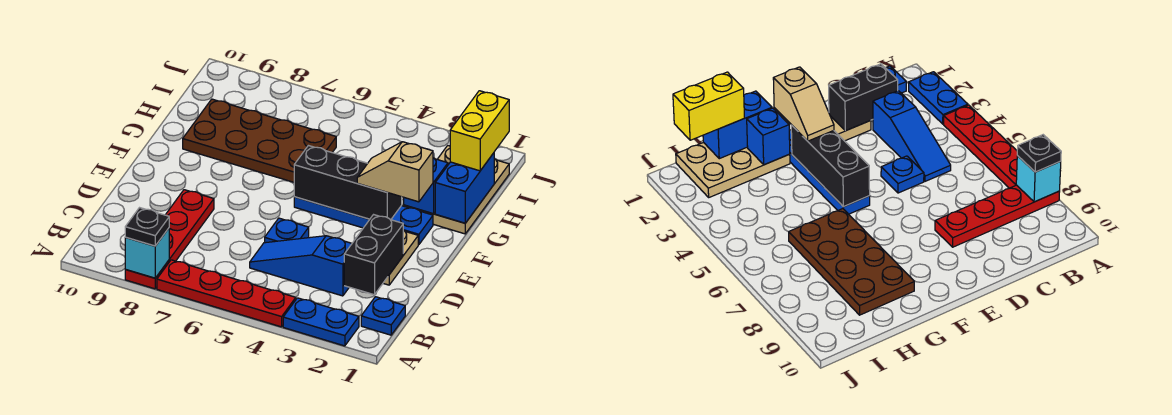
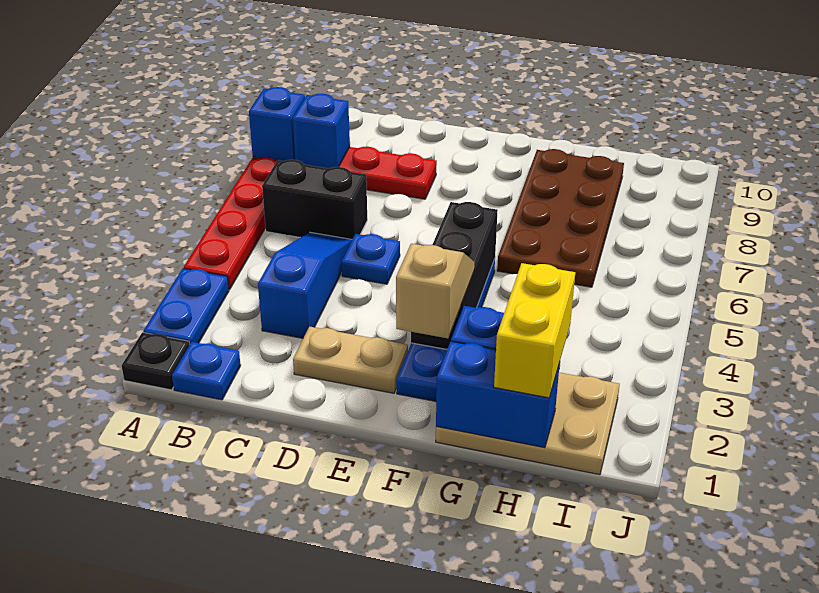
cyan brick A8 level 2 -> blue brick A8 level 2
black plate A8 level 3 -> black plate A1 level 1
none -> blue brick B8 level 2
black brick C2:D2 level 2 -> black brick B6:C6 level 1
yellow brick H1:I1 level 3 -> yellow brick H1:H2 level 3

